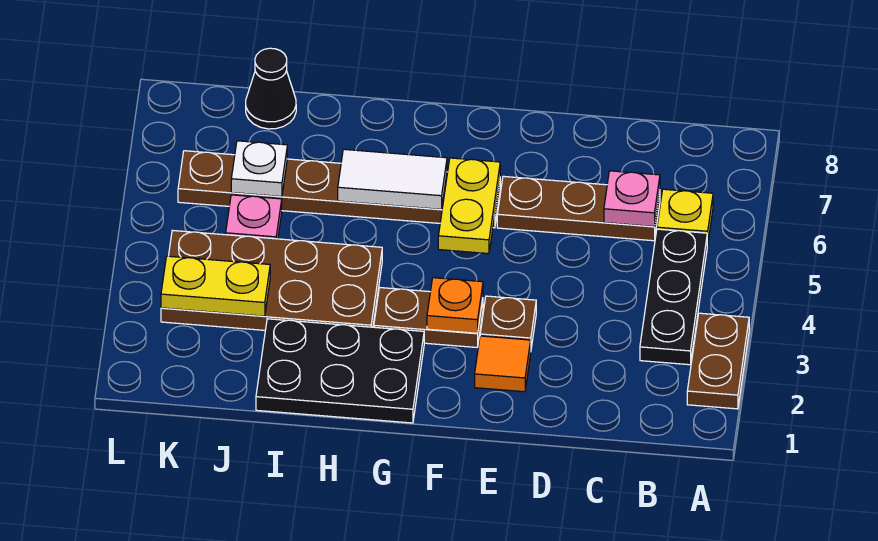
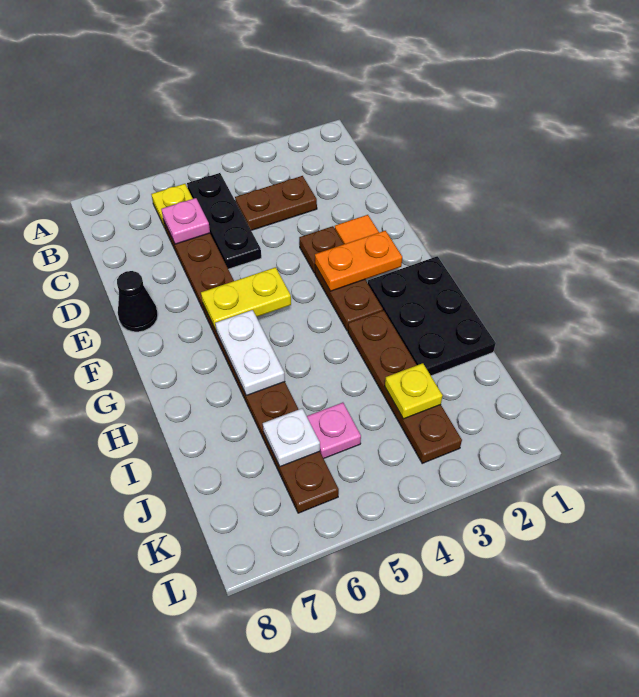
brown plate A2:A3 level 1 -> brown plate C3:C4 level 1
black plate B3:B5 level 1 -> black plate B5:D5 level 1
orange plate F3 level 2 -> orange plate F2:F3 level 2
white tile G6:H6 level 2 -> white plate G6:H6 level 2
brown plate H3:K4 level 1 -> brown plate H3:K3 level 1
yellow plate J3:K3 level 2 -> yellow plate J3 level 2
black cone J8 level 1 -> black cone E8 level 1

